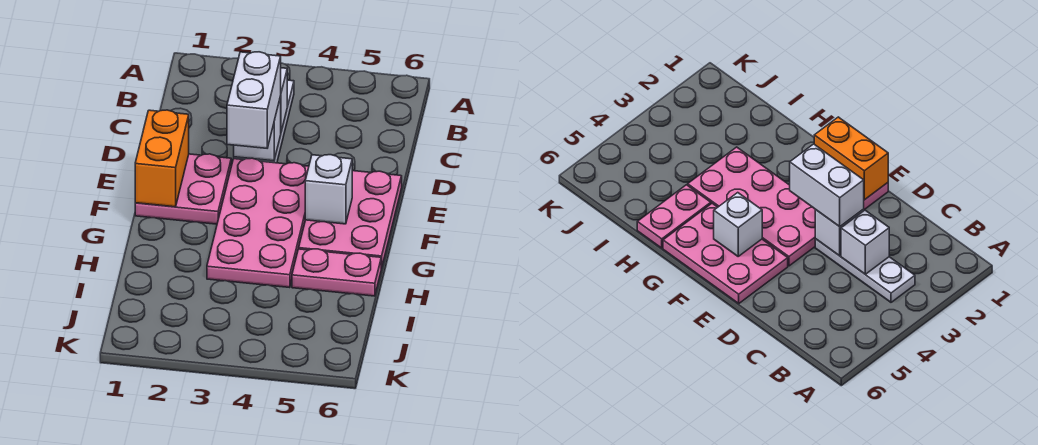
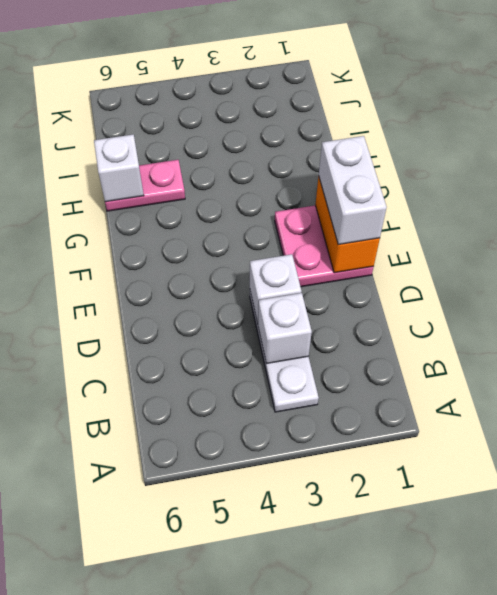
white brick D3:E3 level 3 -> white brick E1:F1 level 3
pink plate E3:H4 level 1 -> none
pink plate E5:G6 level 1 -> none
white brick F5 level 2 -> white brick H6 level 2

